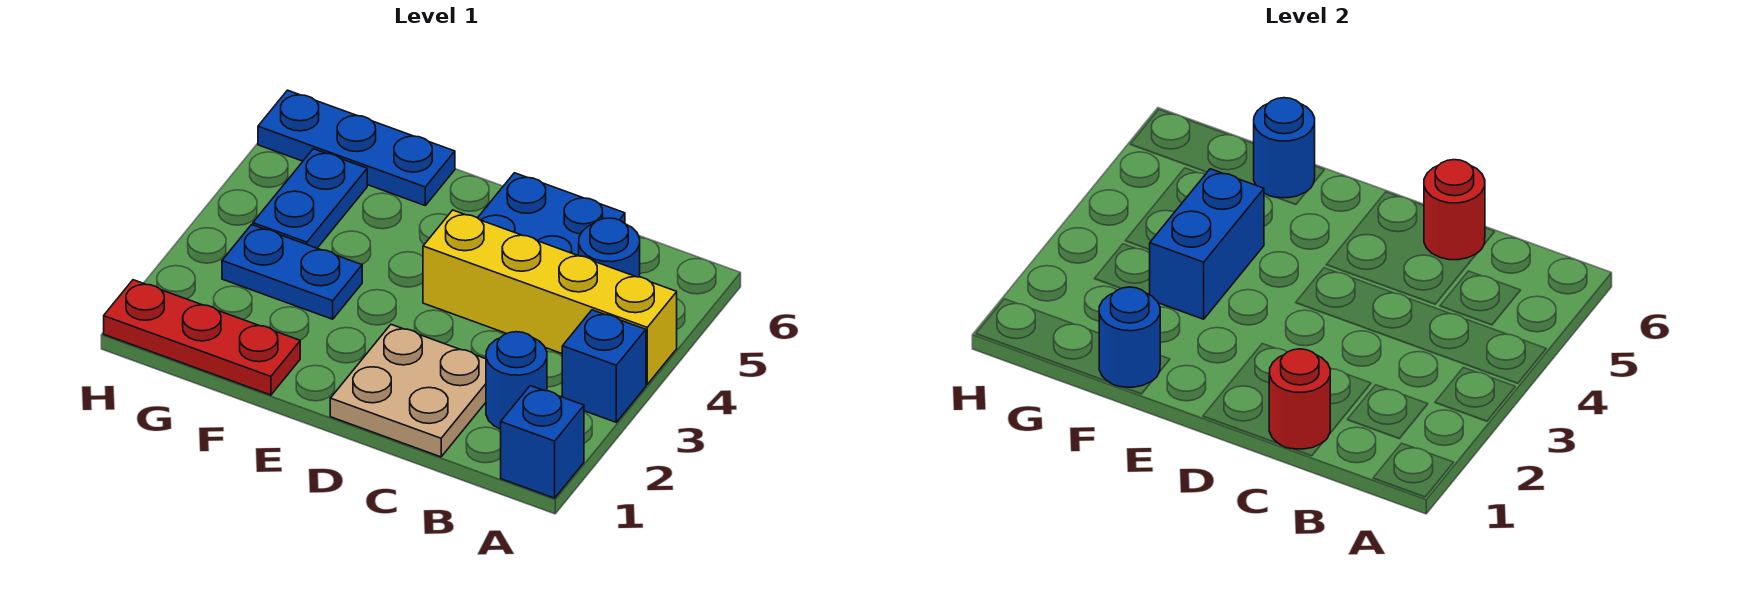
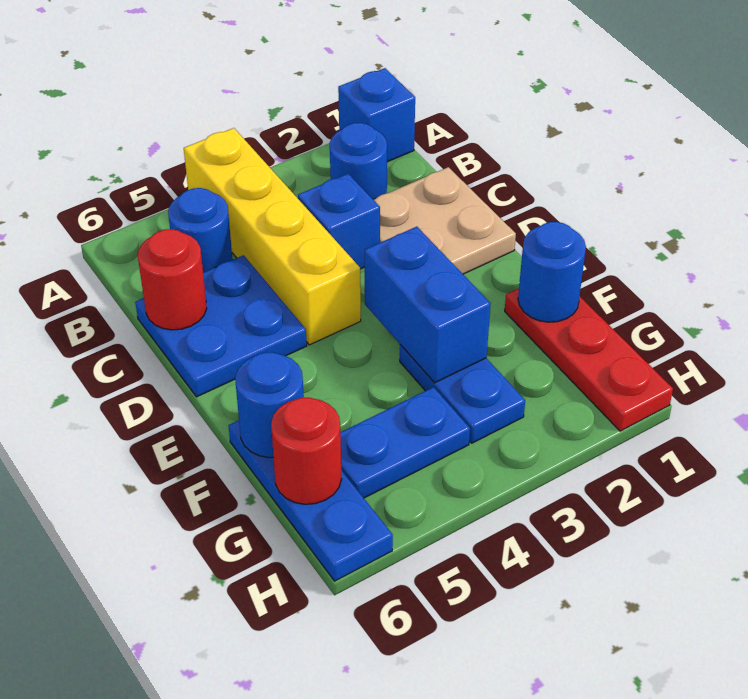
blue brick A3 level 1 -> blue brick C3 level 1
red round brick C1 level 2 -> red round brick G6 level 2
blue brick F3:F4 level 2 -> blue brick E3:F3 level 2

